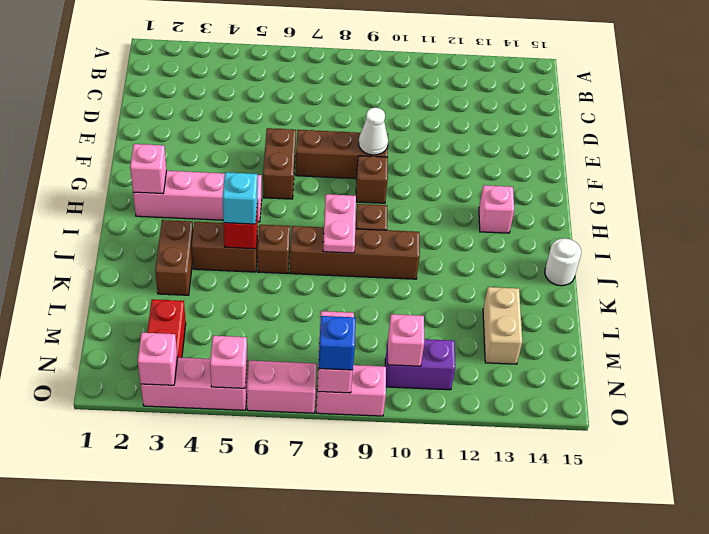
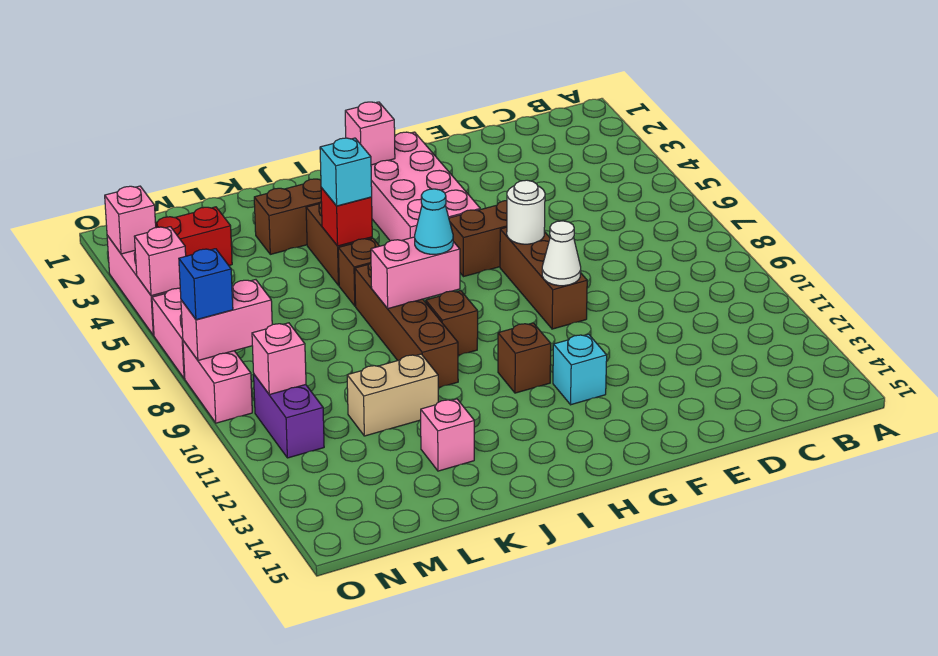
brown brick G9 level 1 -> brown brick H11 level 1
none -> cyan brick G12 level 1
pink brick H2:H5 level 1 -> pink brick G2:H5 level 1
pink brick H13 level 1 -> pink brick K13 level 1
pink plate I8:J8 level 2 -> pink brick I8:J8 level 2
none -> cyan cone I8 level 3
white round brick J15 level 1 -> white round brick F7 level 2
tan brick L13:M13 level 1 -> tan brick K11:L11 level 1

